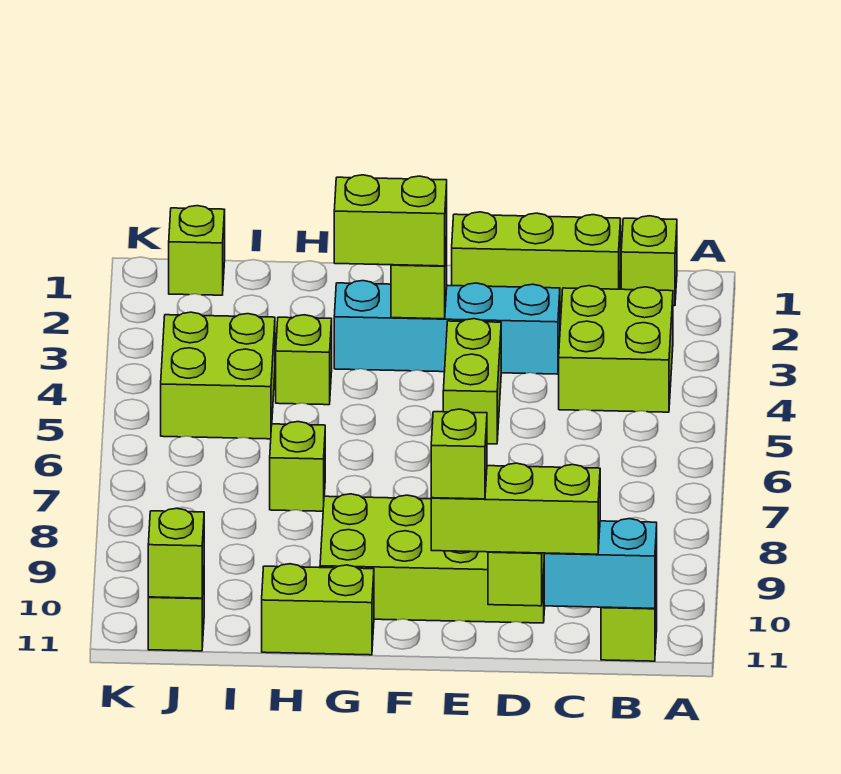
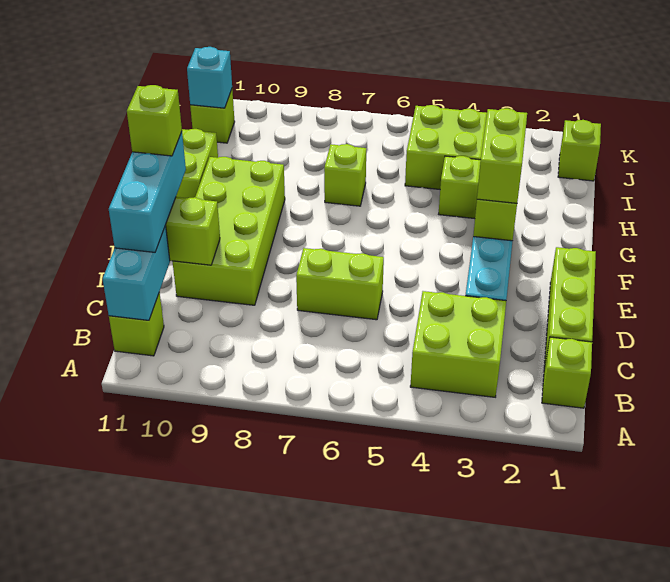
lime brick C11:E11 level 3 -> cyan brick C11:E11 level 3
lime brick E4:E5 level 1 -> lime brick D6:D7 level 1
lime brick J11 level 2 -> cyan brick J11 level 2

